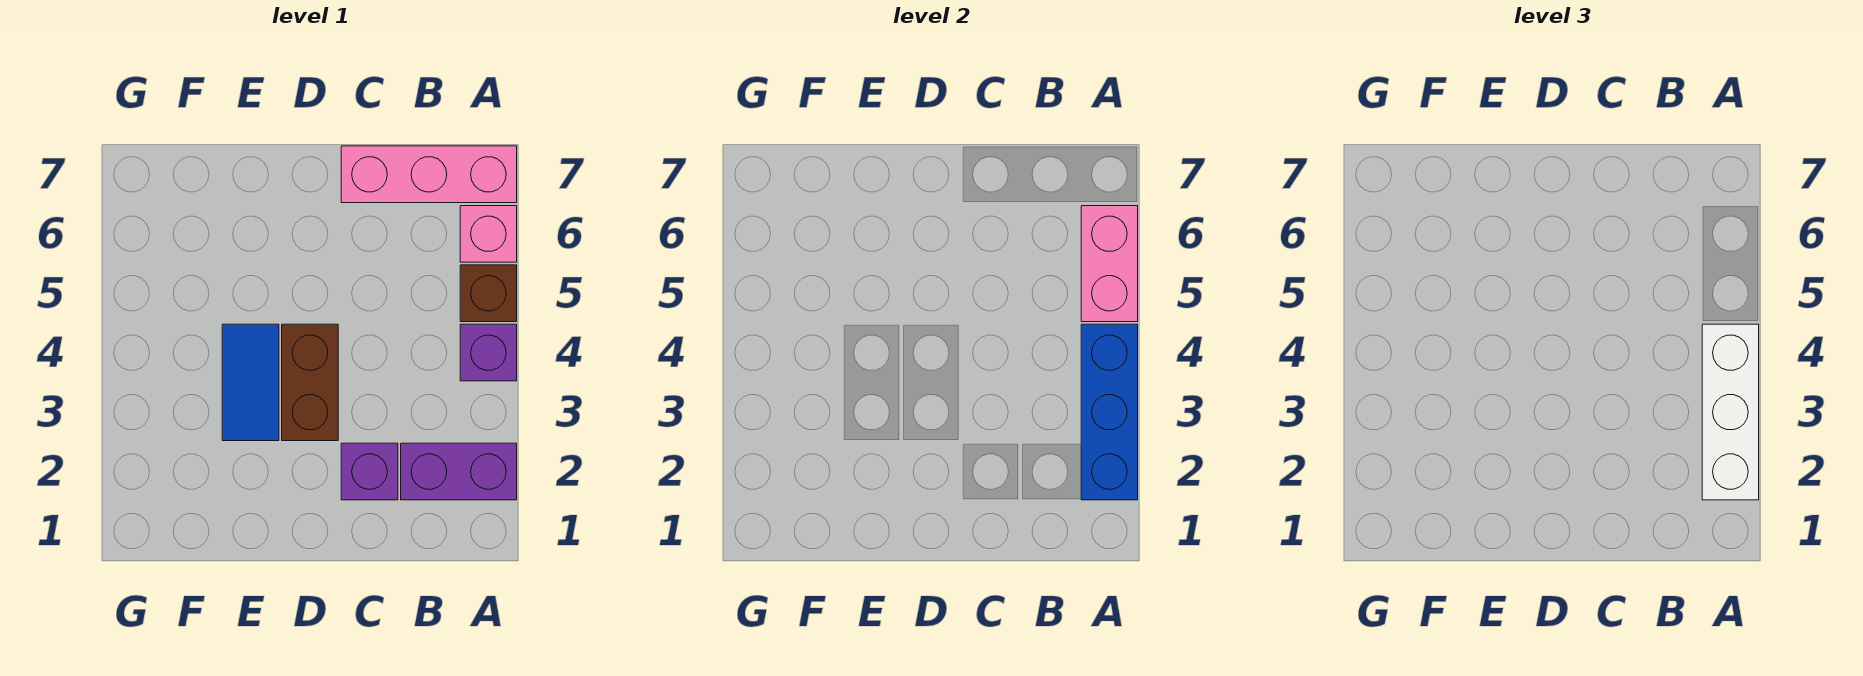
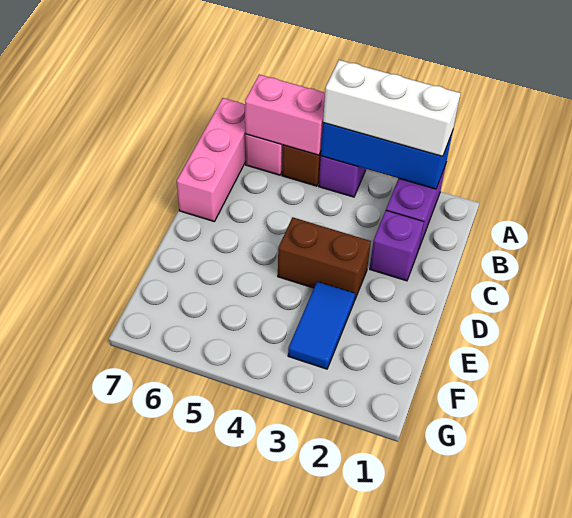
blue tile E3:E4 level 1 -> blue tile E3:F3 level 1

